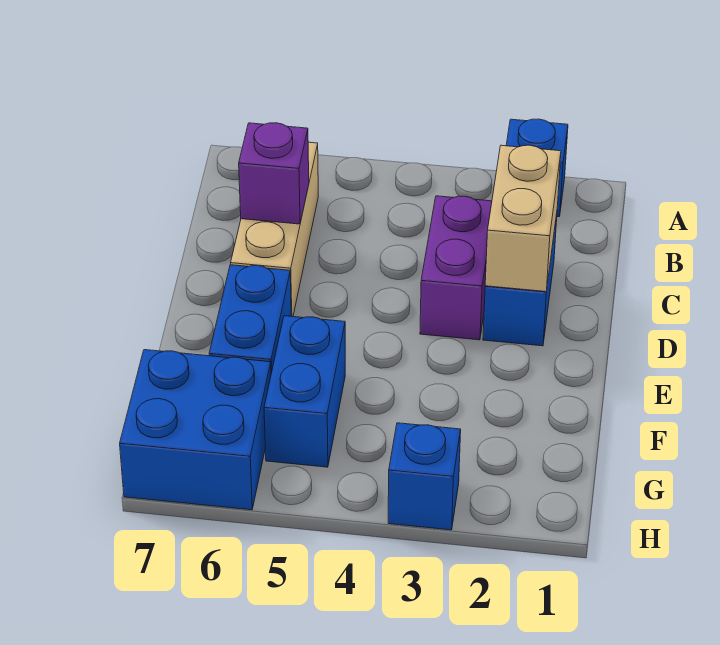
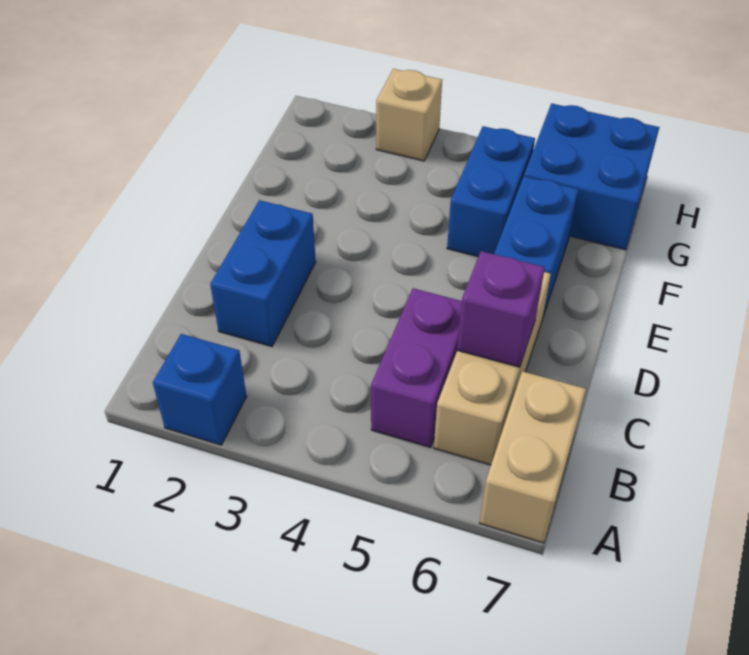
tan brick C2:D2 level 2 -> tan brick A7:B7 level 1
purple brick C3:D3 level 1 -> purple brick B5:C5 level 1
blue brick H3 level 1 -> tan brick H3 level 1

